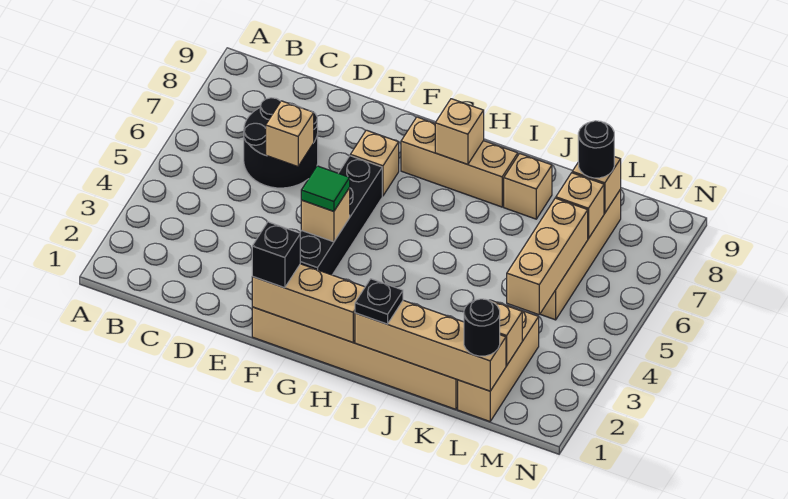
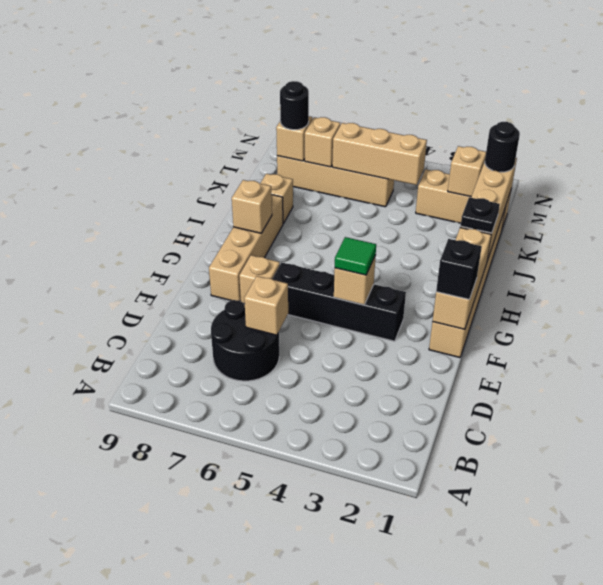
tan brick G8:I8 level 1 -> tan brick F8:I8 level 1

